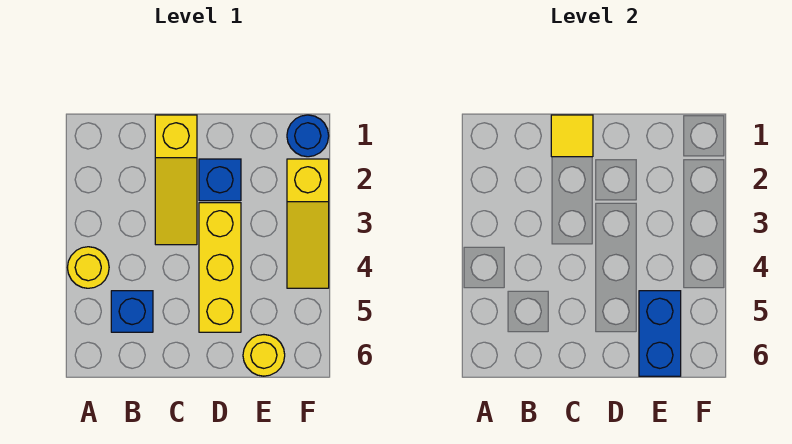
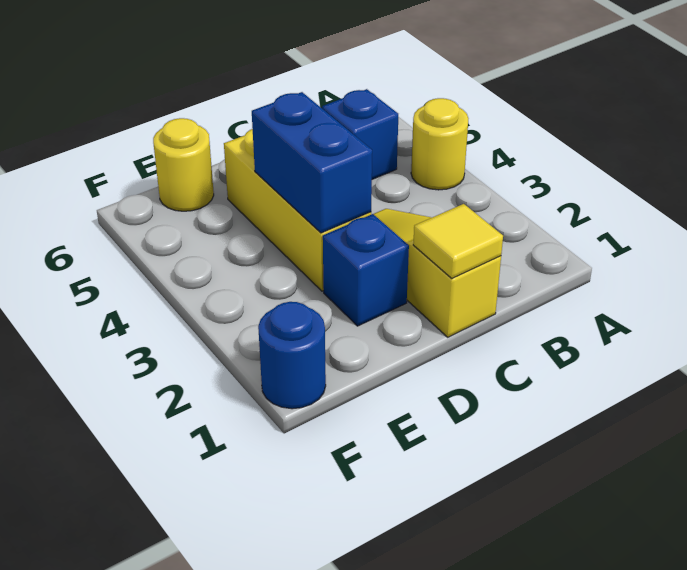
blue brick E5:E6 level 2 -> blue brick D3:D4 level 2
yellow slope F2:F4 level 1 top 2 -> none

